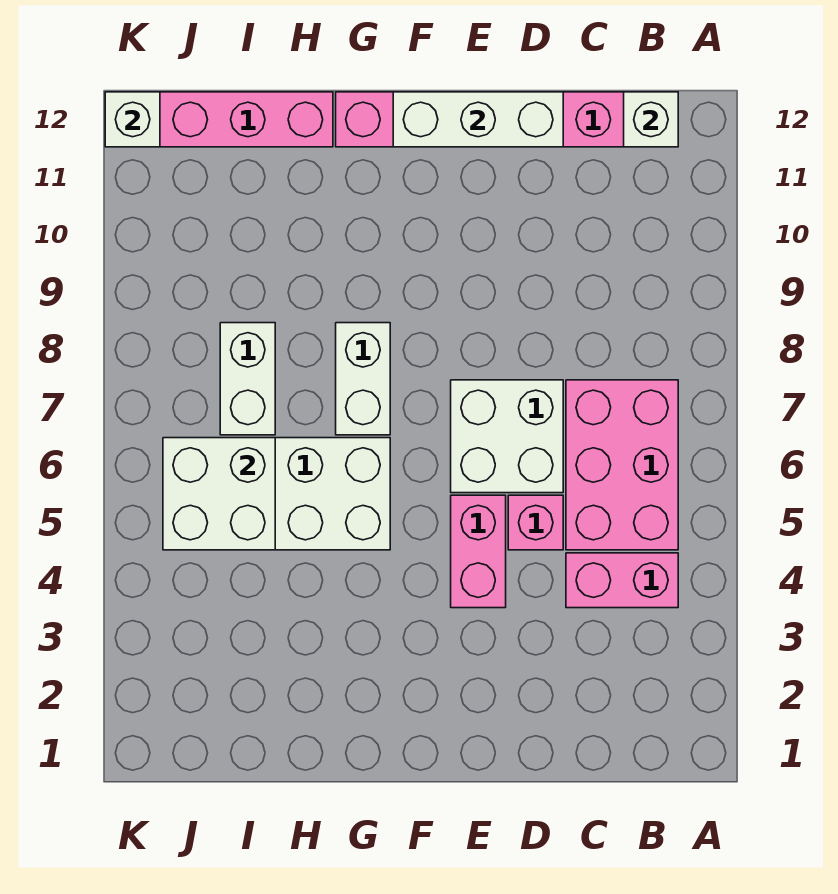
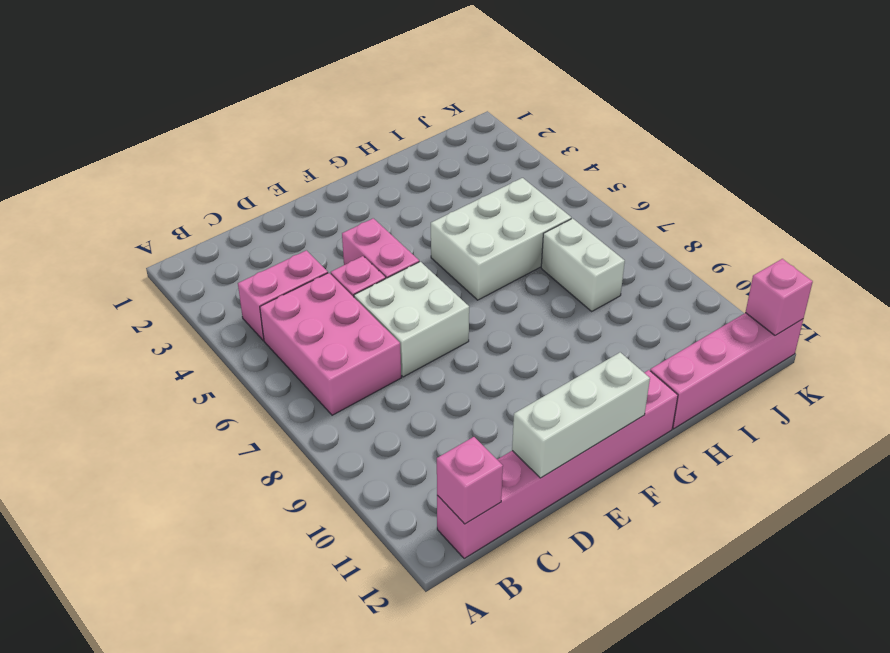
white brick B12 level 2 -> pink brick B12 level 2
white brick G7:G8 level 1 -> none
white brick I5:J6 level 2 -> none
white brick K12 level 2 -> pink brick K12 level 2

